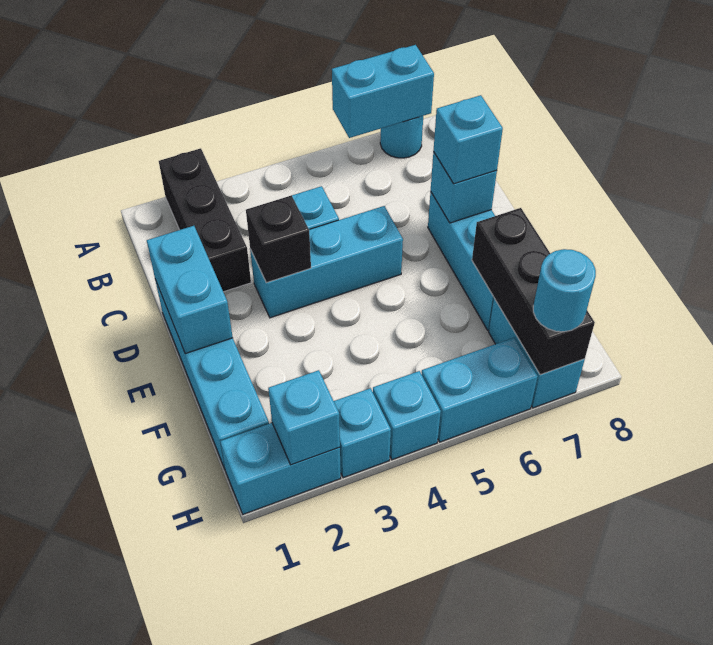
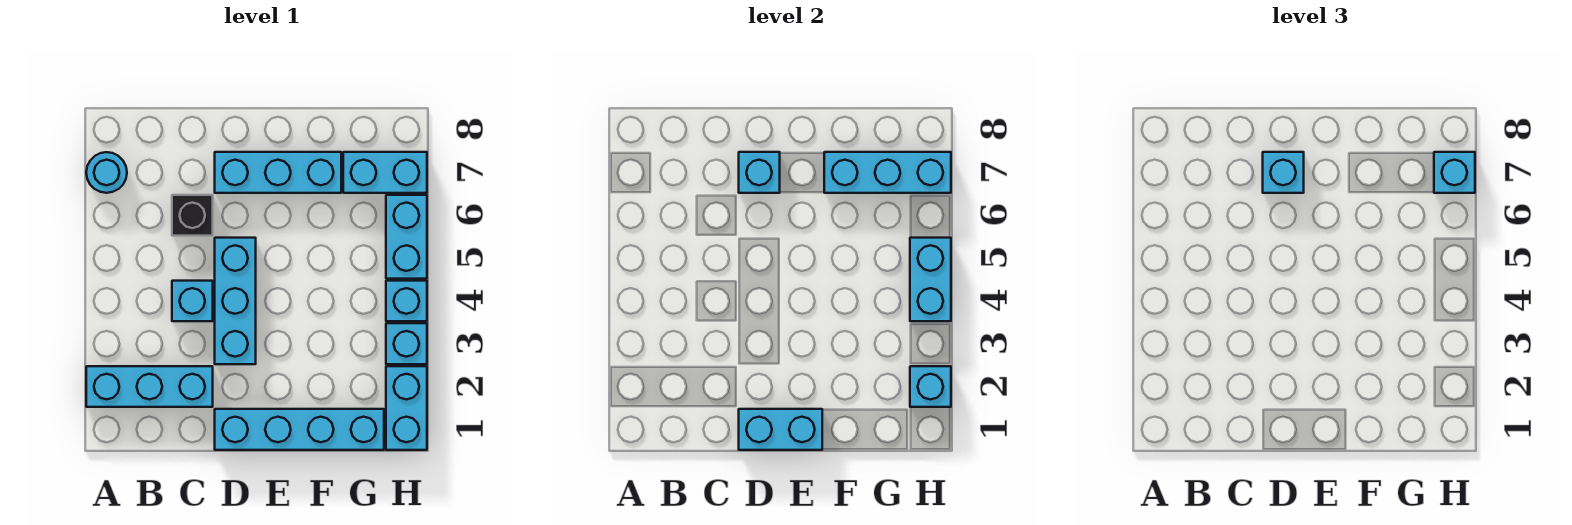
black brick A2:C2 level 1 -> cyan brick A2:C2 level 1
cyan brick A6:A7 level 2 -> cyan brick H4:H5 level 2
black brick D3 level 2 -> black brick C6 level 1
black brick F7:H7 level 2 -> cyan brick F7:H7 level 2
cyan round brick H7 level 3 -> cyan brick H7 level 3

